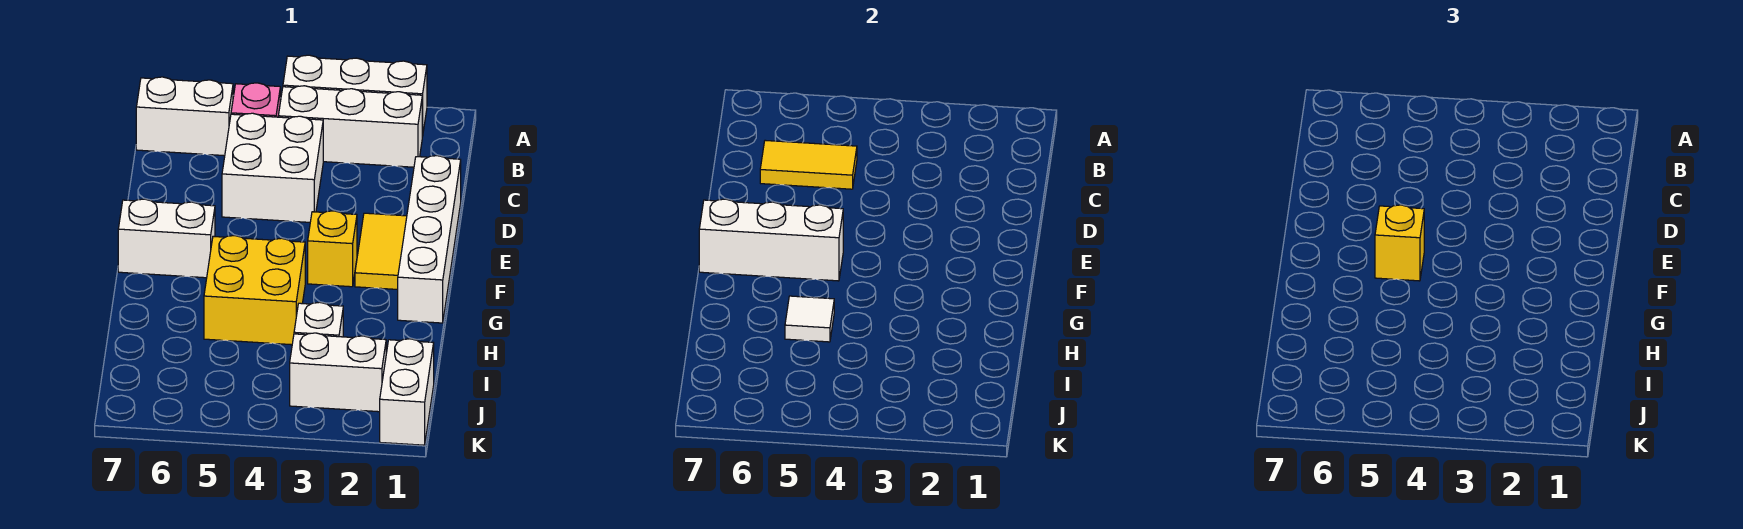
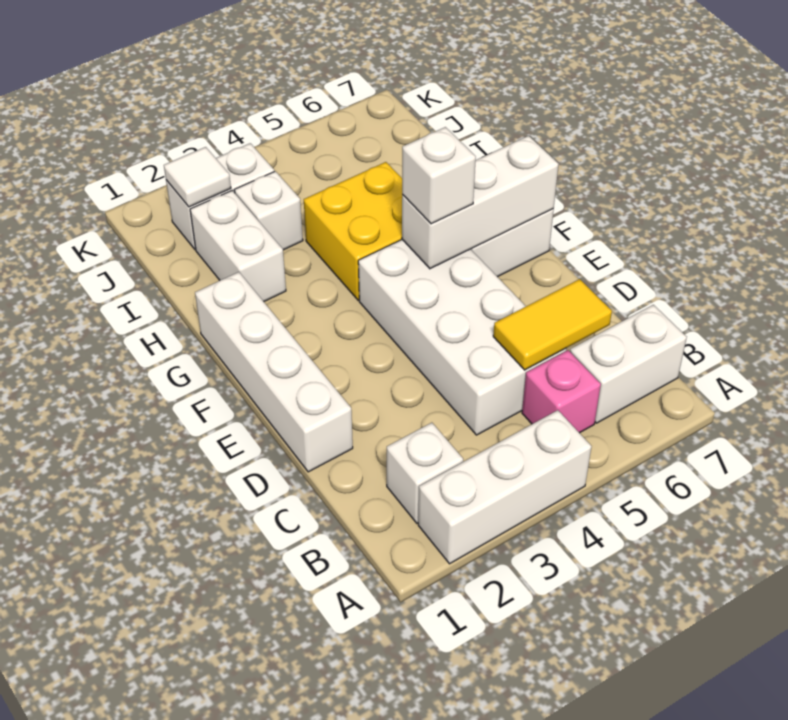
white brick B2:B4 level 1 -> white brick B2 level 1
white brick C4:D5 level 1 -> white brick C4:F5 level 1
yellow tile E2:F2 level 1 -> none
yellow brick F3 level 1 -> none
yellow brick F5 level 3 -> white brick F5 level 3
white tile H5 level 2 -> white tile J2 level 2
white brick J1:K1 level 1 -> white brick H2:I2 level 1

